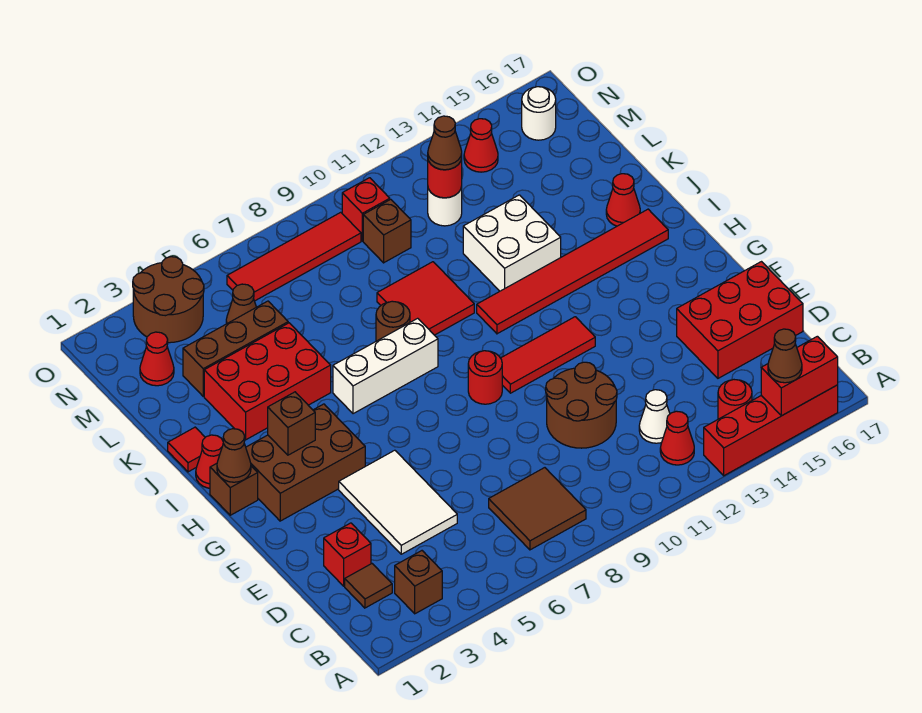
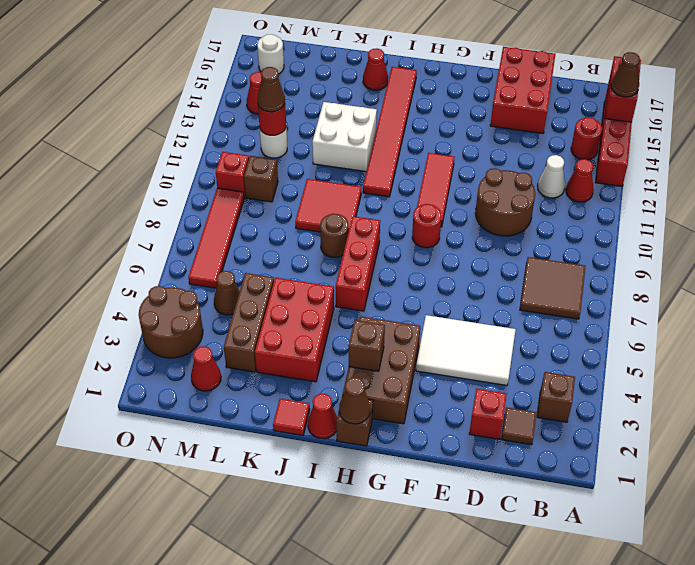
white brick I6:I8 level 1 -> red brick I6:I8 level 1

